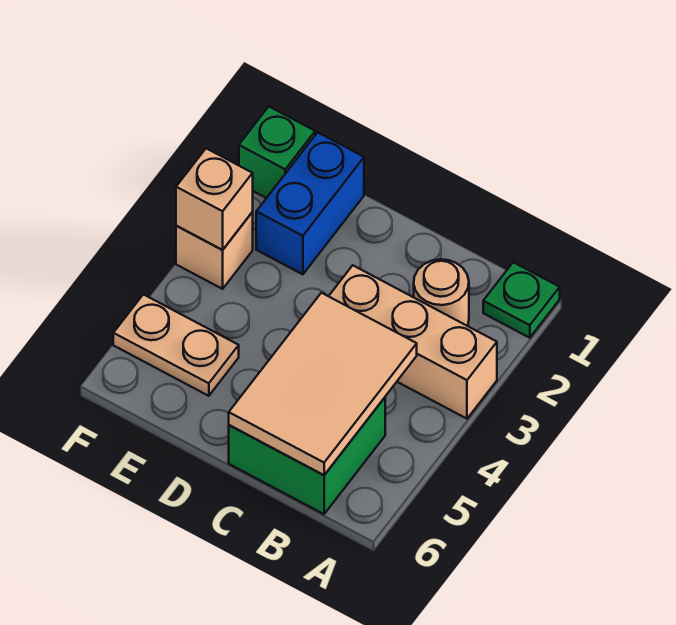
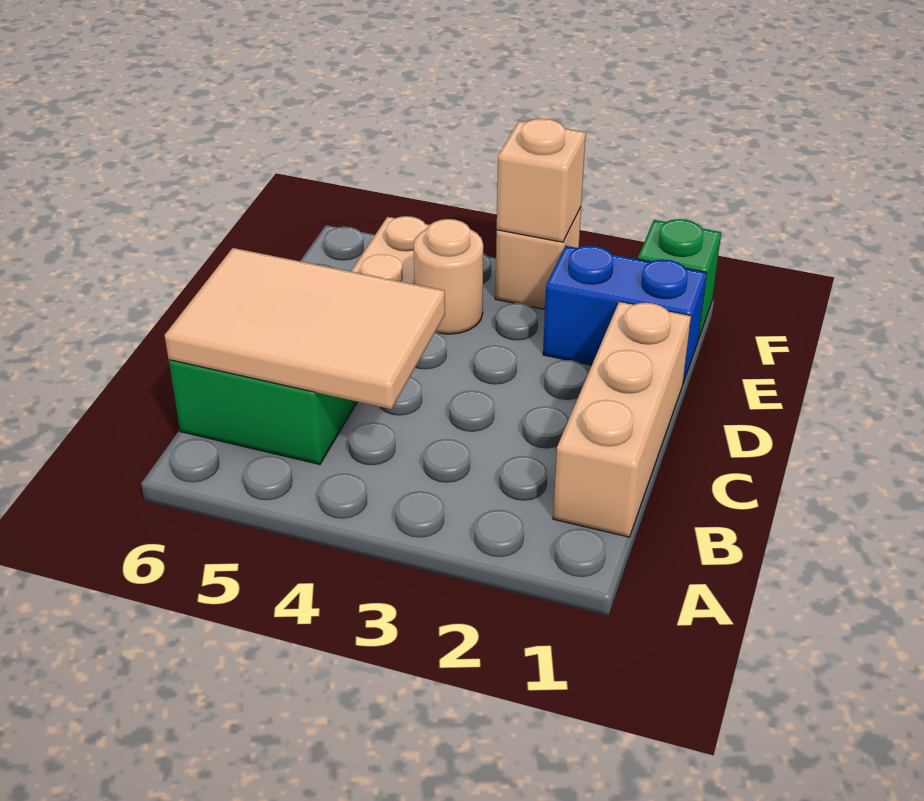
green plate A1 level 1 -> none
tan brick A3:C3 level 1 -> tan brick B1:D1 level 1
tan round brick B2 level 1 -> tan round brick E4 level 1

